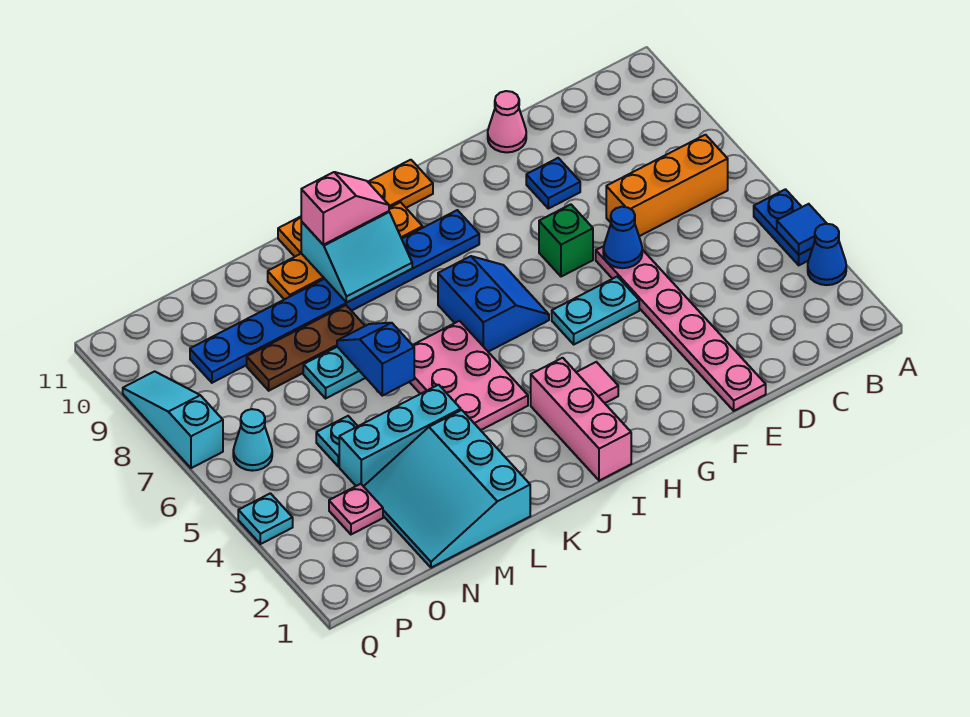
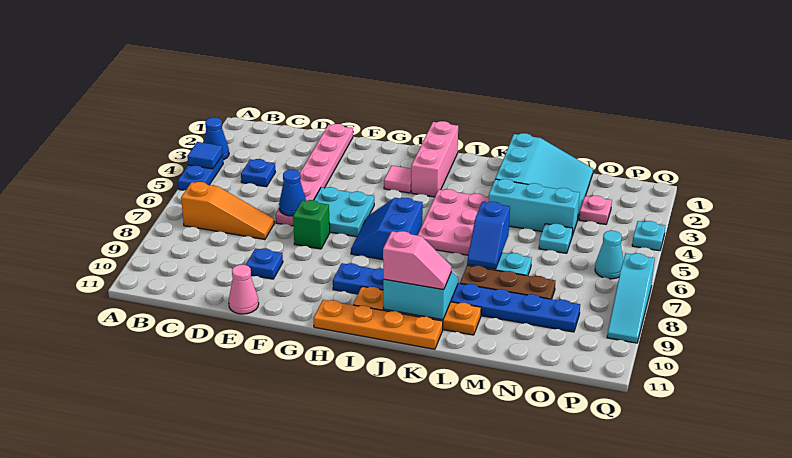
orange brick B7:D7 level 1 -> orange slope B7:D7 level 1 top B
none -> blue plate C4 level 1
cyan plate F5:G5 level 1 -> cyan plate F5:G6 level 1
pink slope J10:K10 level 3 top K -> pink slope J10:K10 level 3 top J

